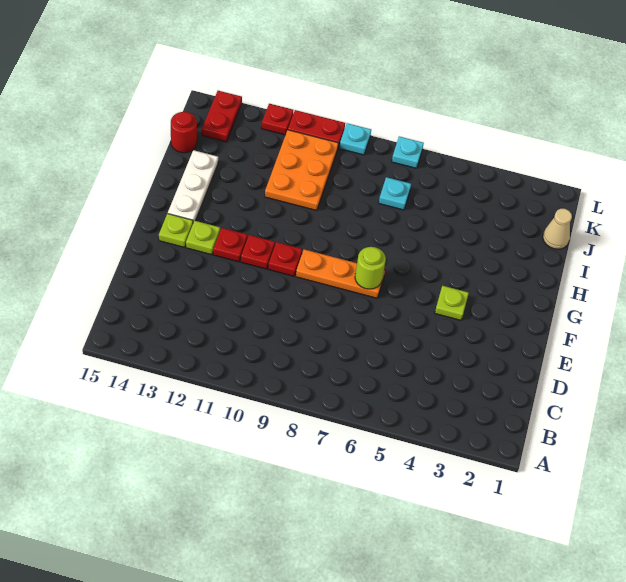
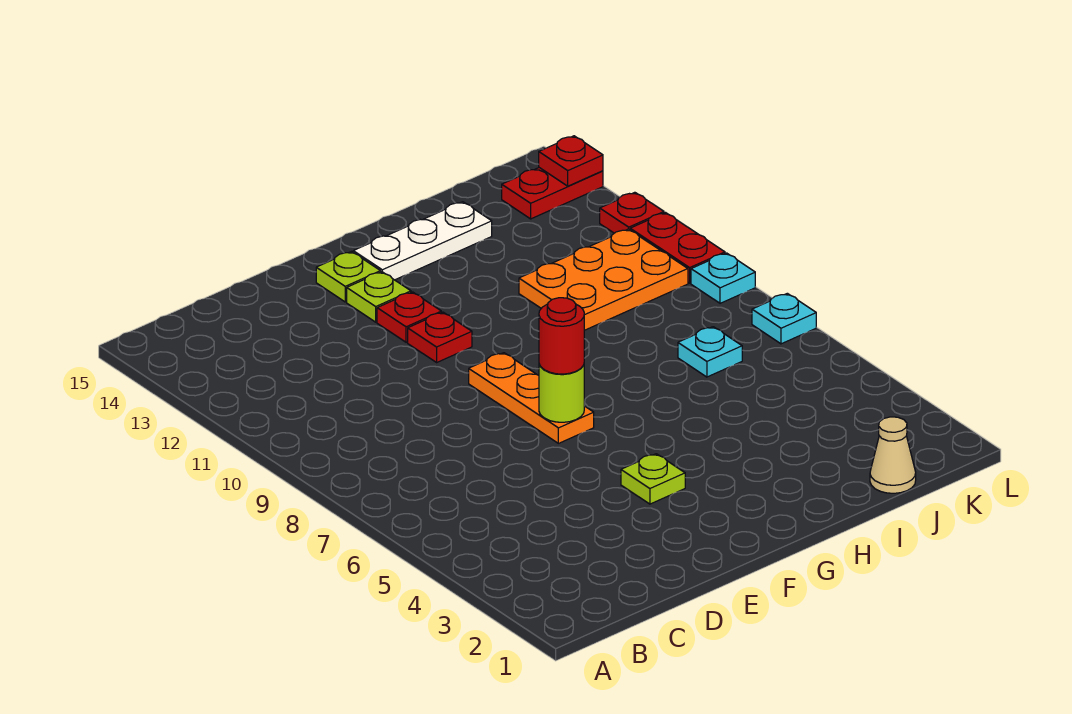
red plate F10 level 1 -> red plate L14 level 2
red round brick J15 level 1 -> red round brick F7 level 3

